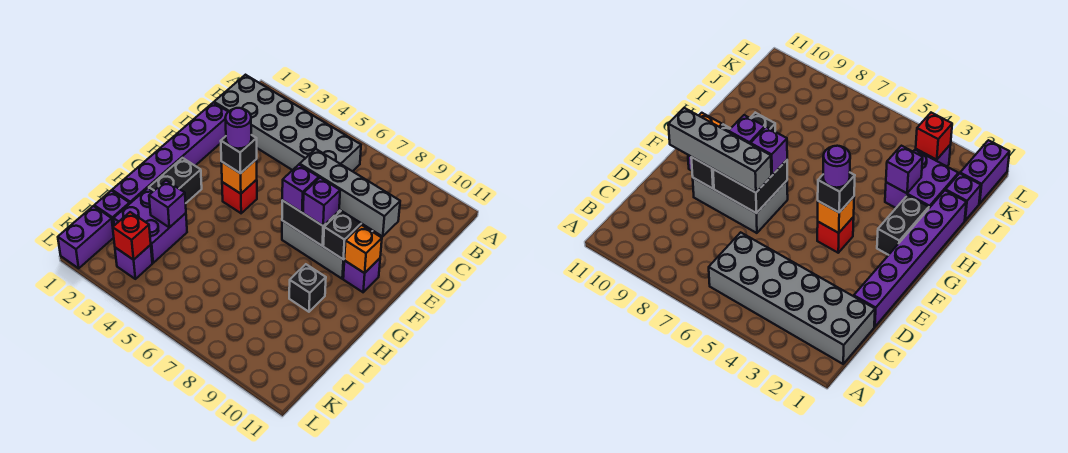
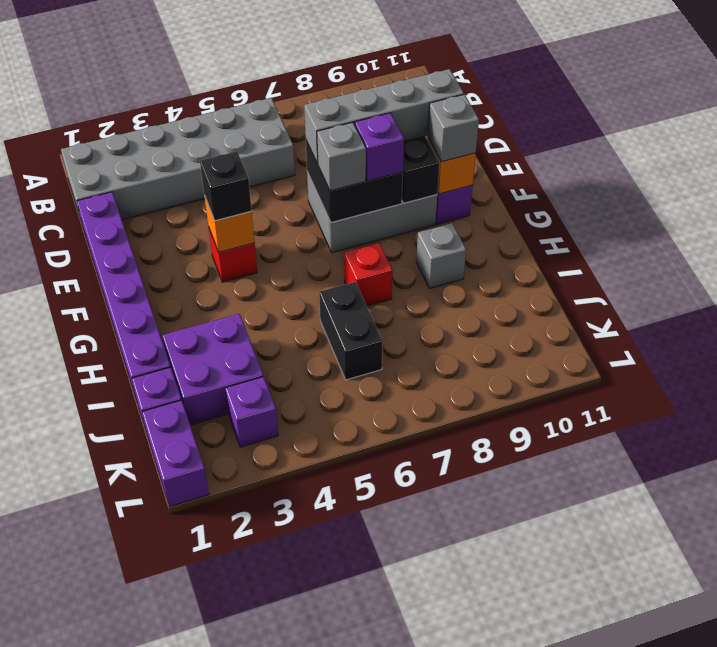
purple round brick F4 level 4 -> none
purple brick F7 level 3 -> grey brick F7 level 3
none -> grey brick F10 level 3
black brick G2:H2 level 1 -> black brick I6:J6 level 1
black brick H9 level 1 -> grey brick H9 level 1
purple brick I3 level 2 -> none
red brick K3 level 2 -> red brick H7 level 1

